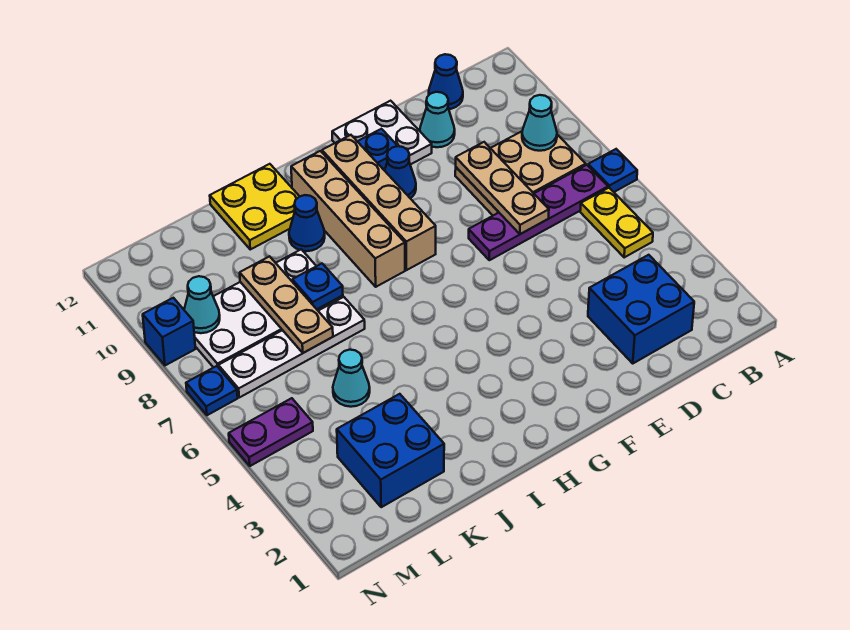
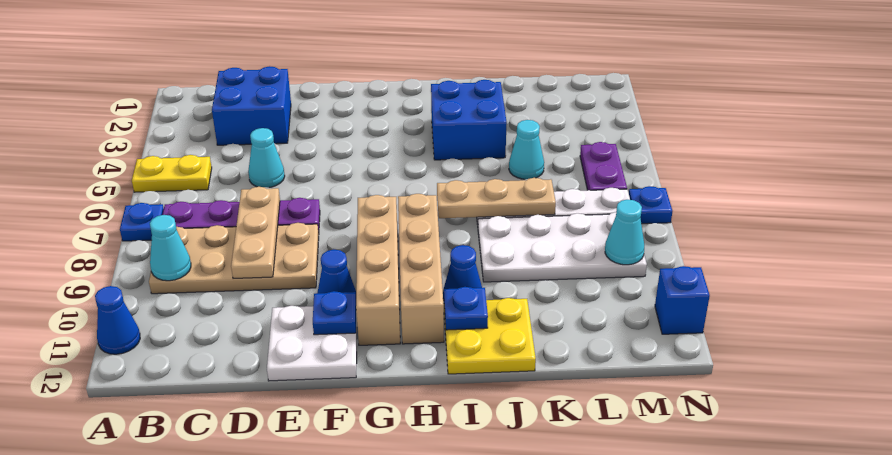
yellow plate B5:B6 level 1 -> yellow plate A5:B5 level 1
tan plate B8:D9 level 1 -> tan plate B8:E9 level 1
blue cone C12 level 1 -> blue cone A11 level 1
cyan cone D11 level 1 -> cyan cone D5 level 1
blue plate J8 level 2 -> blue plate I11 level 2
blue brick K2:L3 level 1 -> blue brick I3:J4 level 1
tan plate K7:K9 level 2 -> tan plate I7:K7 level 2
purple plate M5:N5 level 1 -> purple plate M5:M6 level 1
blue brick N9 level 1 -> blue brick N11 level 1

